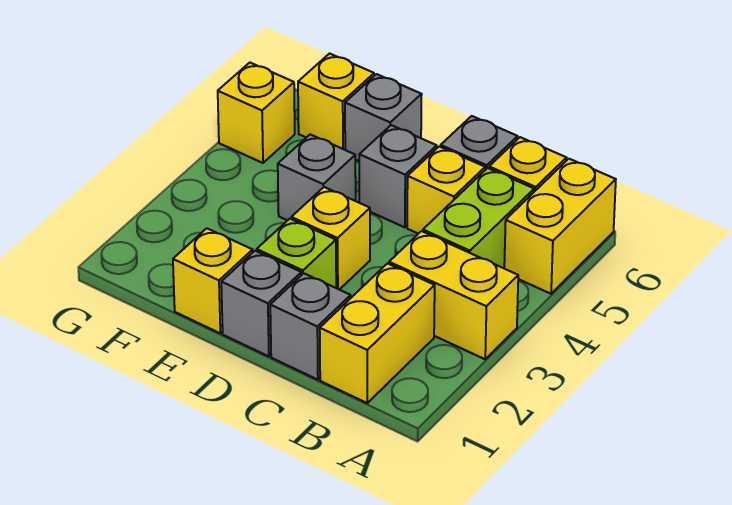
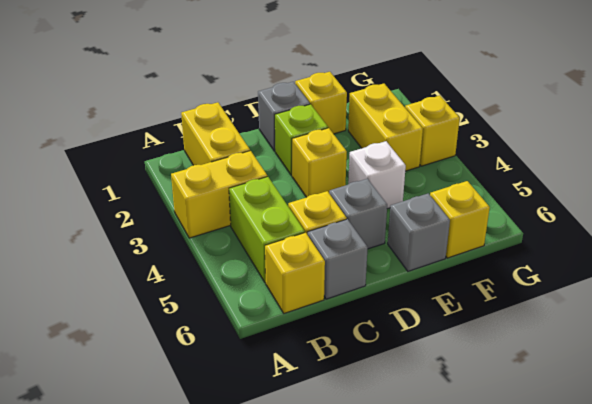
yellow brick A5:A6 level 1 -> yellow brick F2:F3 level 1
grey brick C1 level 1 -> none
grey brick E4 level 1 -> white brick E4 level 1
yellow brick G5 level 1 -> yellow brick G3 level 1

